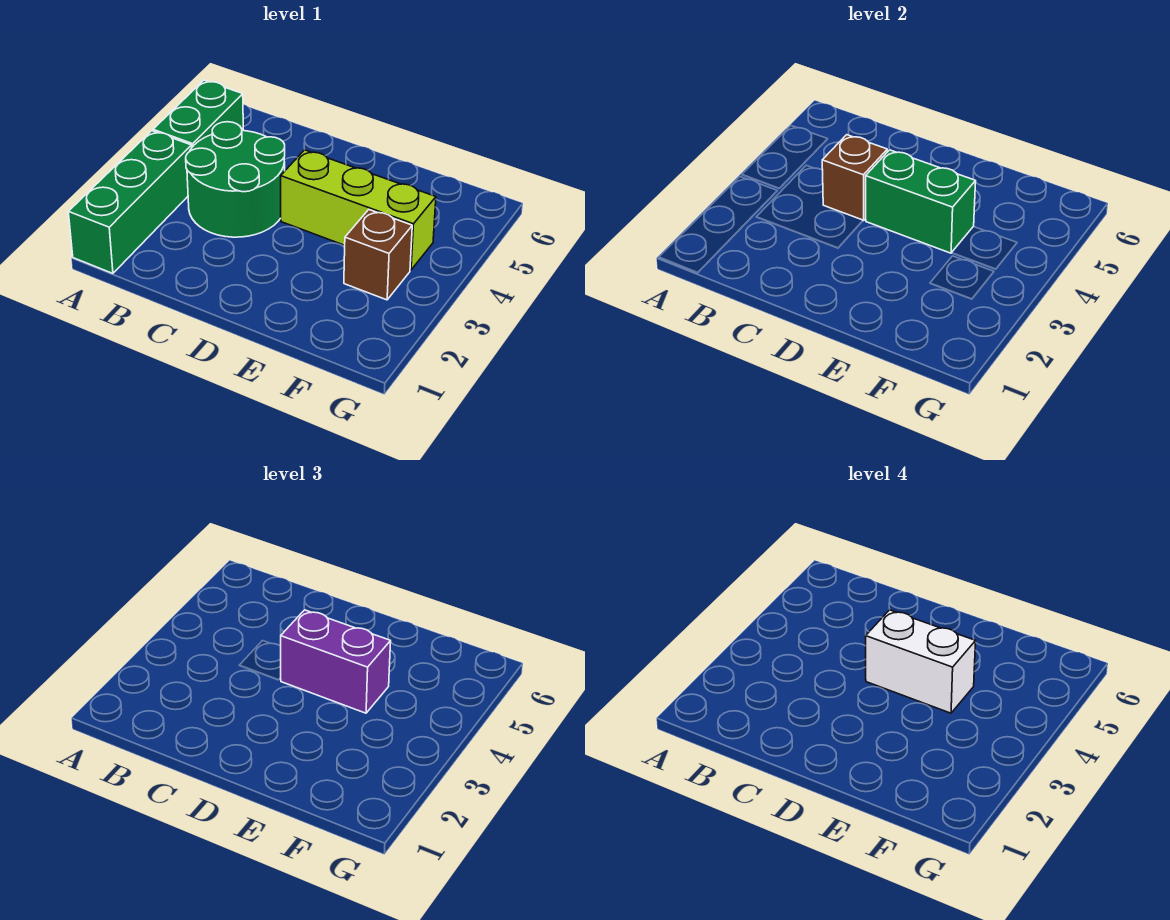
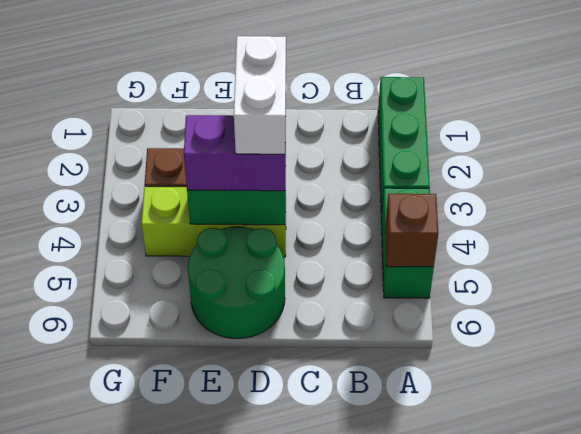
green round brick B3:C4 level 1 -> green round brick D5:E6 level 1
brown brick C4 level 2 -> brown brick A5 level 2
white brick D4:E4 level 4 -> white brick D3:D4 level 4

